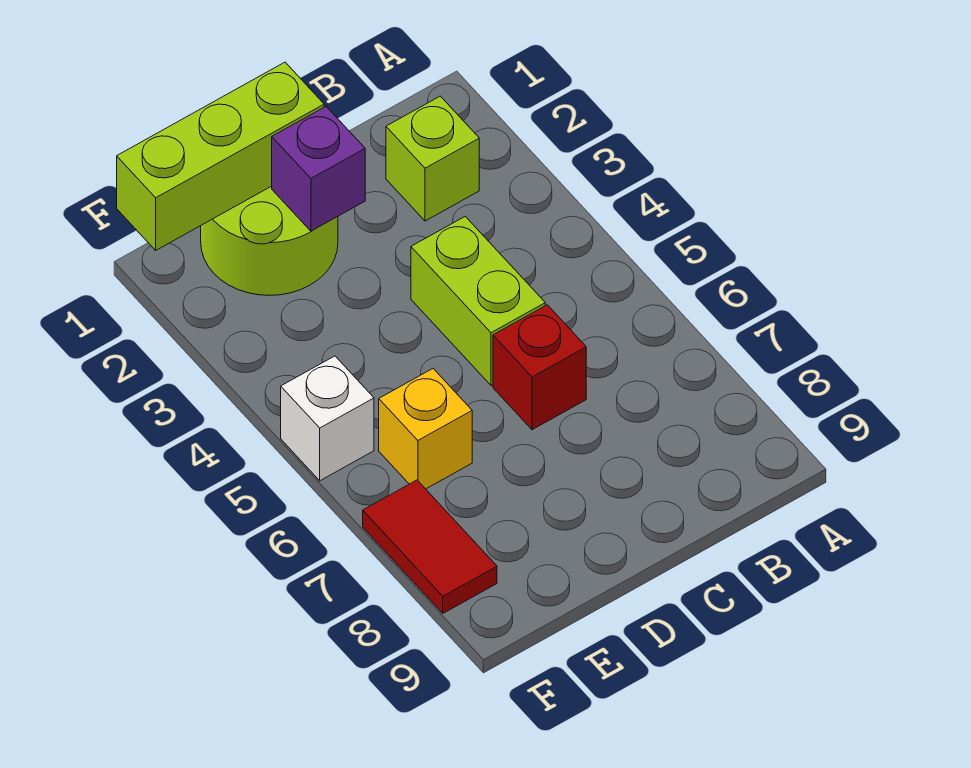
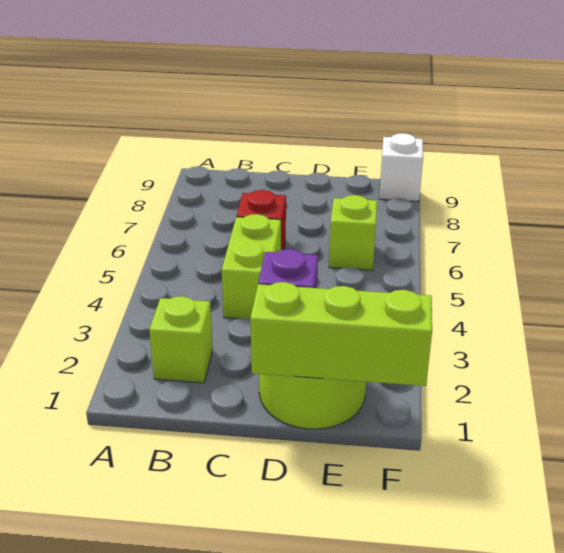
yellow brick E6 level 1 -> lime brick E6 level 1
white brick F5 level 1 -> white brick F9 level 1
red tile F7:F8 level 1 -> none

